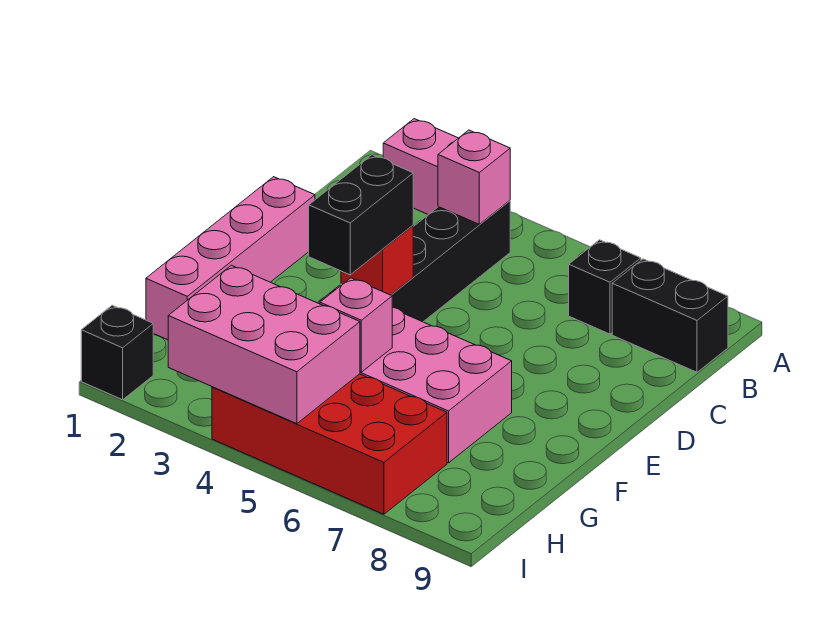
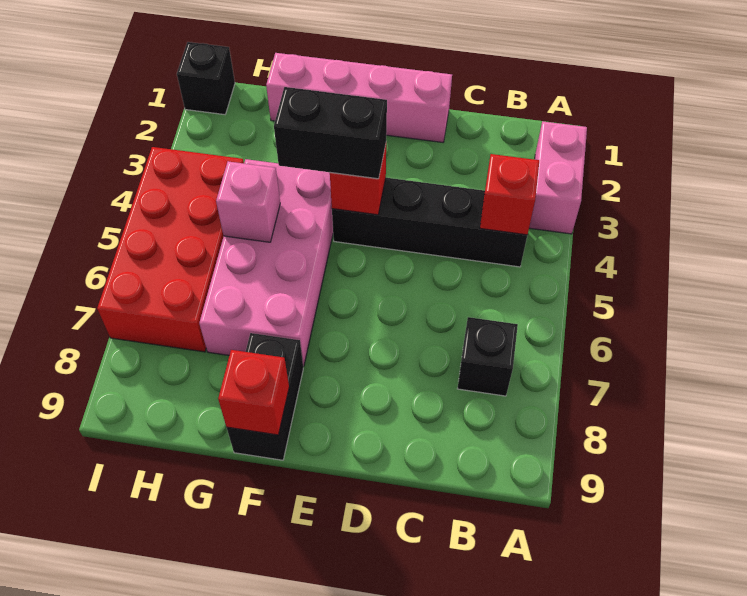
pink brick B4 level 2 -> red brick B4 level 2
black brick B8:B9 level 1 -> black brick F8:F9 level 1
none -> red brick F9 level 2
pink brick H3:I5 level 2 -> none

